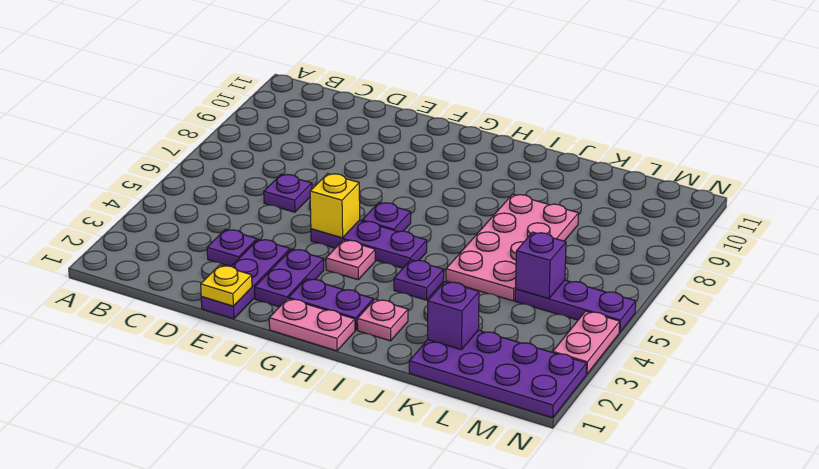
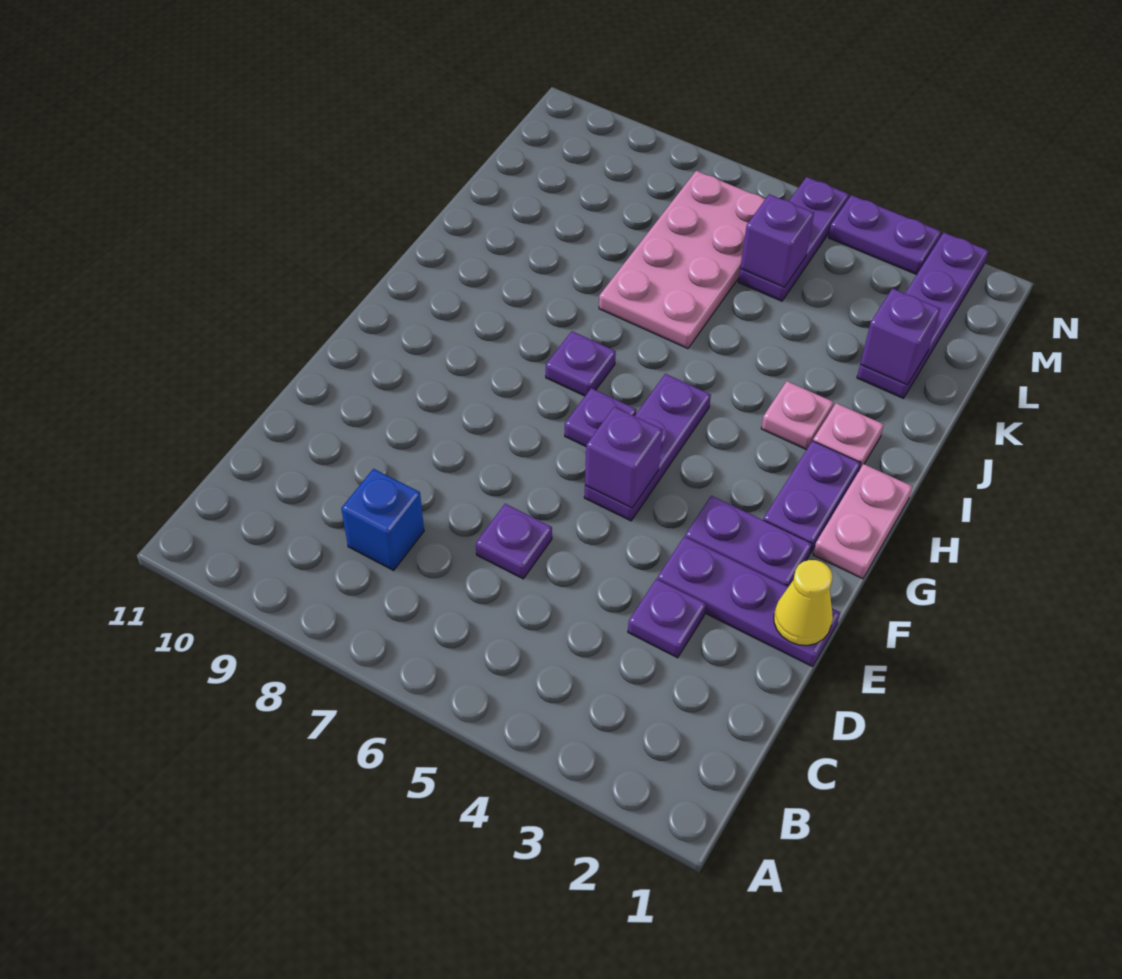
none -> blue brick C8 level 1
yellow plate E1 level 2 -> yellow cone E1 level 2
yellow brick F5 level 2 -> purple brick F5 level 2
pink plate G4 level 1 -> pink plate I3 level 1
purple plate I4 level 1 -> purple plate H7 level 1
pink plate J5:K8 level 1 -> pink plate J6:M7 level 1
purple plate K1:N2 level 1 -> purple plate K2:N2 level 1
pink plate N3:N4 level 1 -> purple plate N3:N4 level 1

